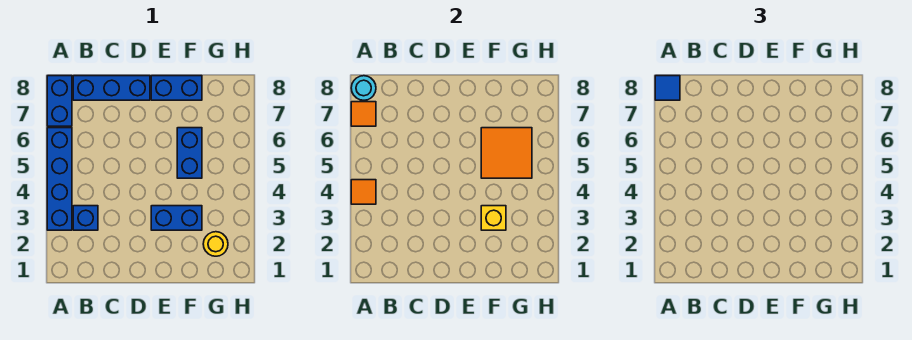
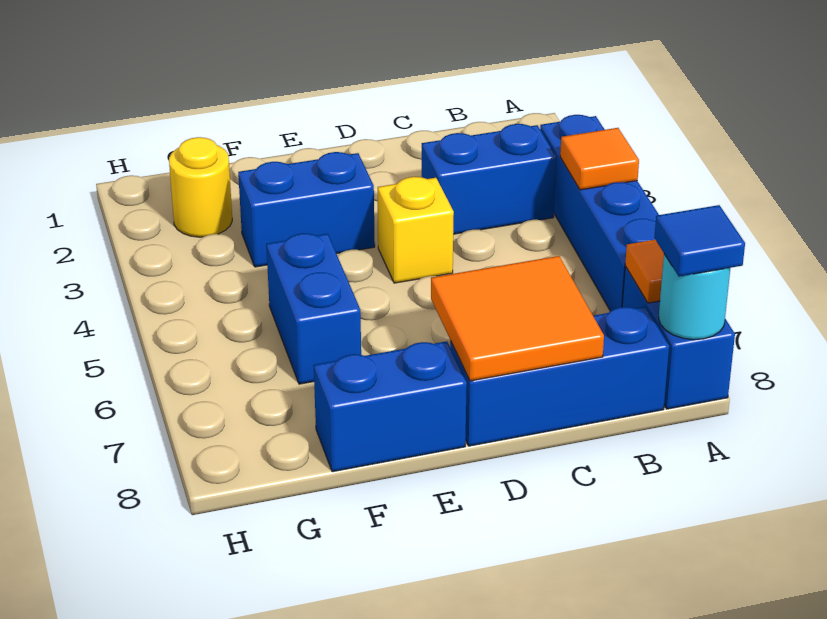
blue brick B3 level 1 -> blue brick B3:C3 level 1
yellow brick F3 level 2 -> yellow brick D4 level 1
orange tile F5:G6 level 2 -> orange tile C7:D8 level 2

